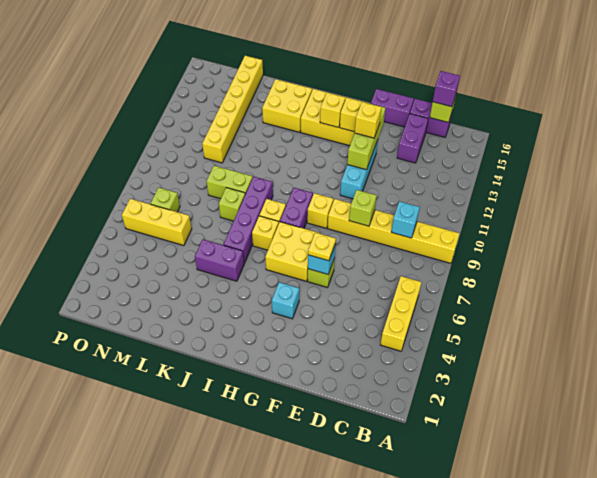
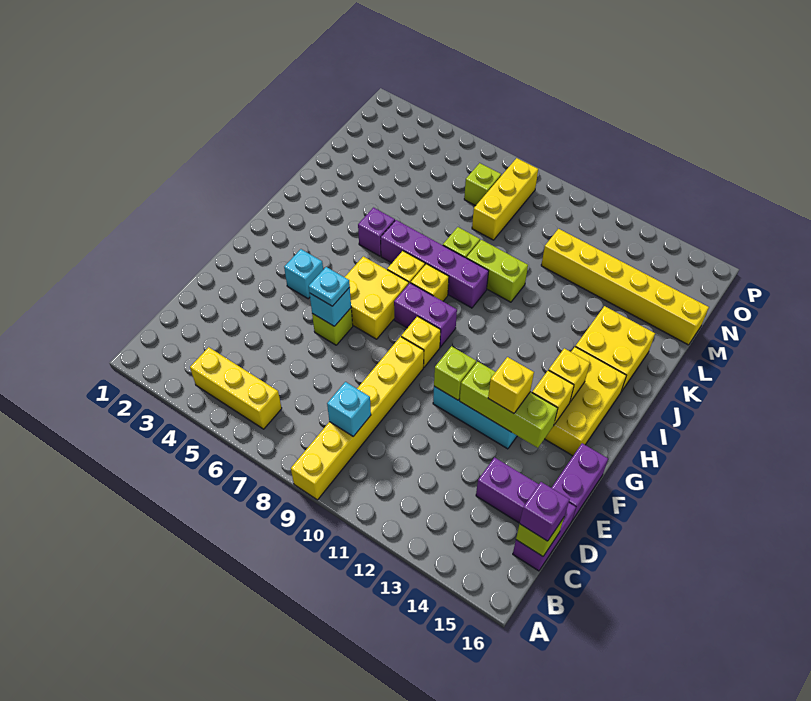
lime brick E9 level 2 -> lime brick F11 level 2
yellow plate F6 level 3 -> cyan plate F6 level 3
purple brick J5:K5 level 1 -> purple brick J5 level 1
lime brick K9:L9 level 1 -> lime brick K9:K10 level 1
yellow brick M6:O6 level 1 -> yellow brick M8:O8 level 1

